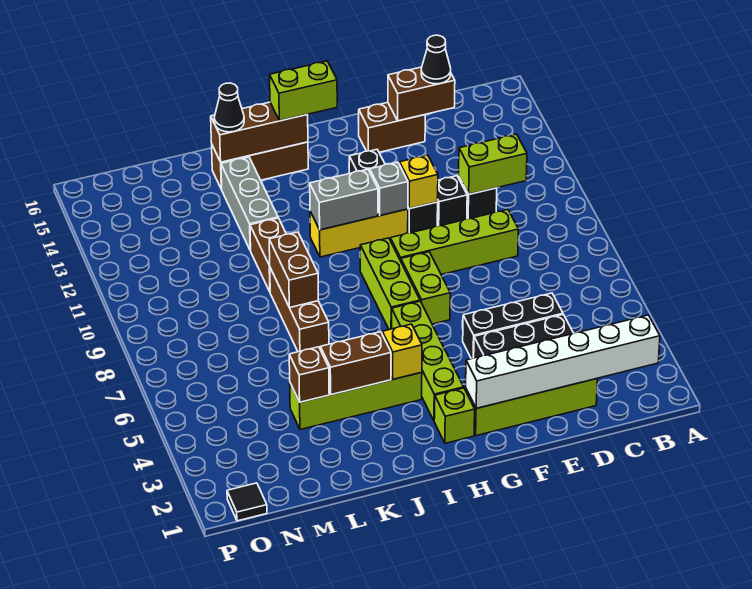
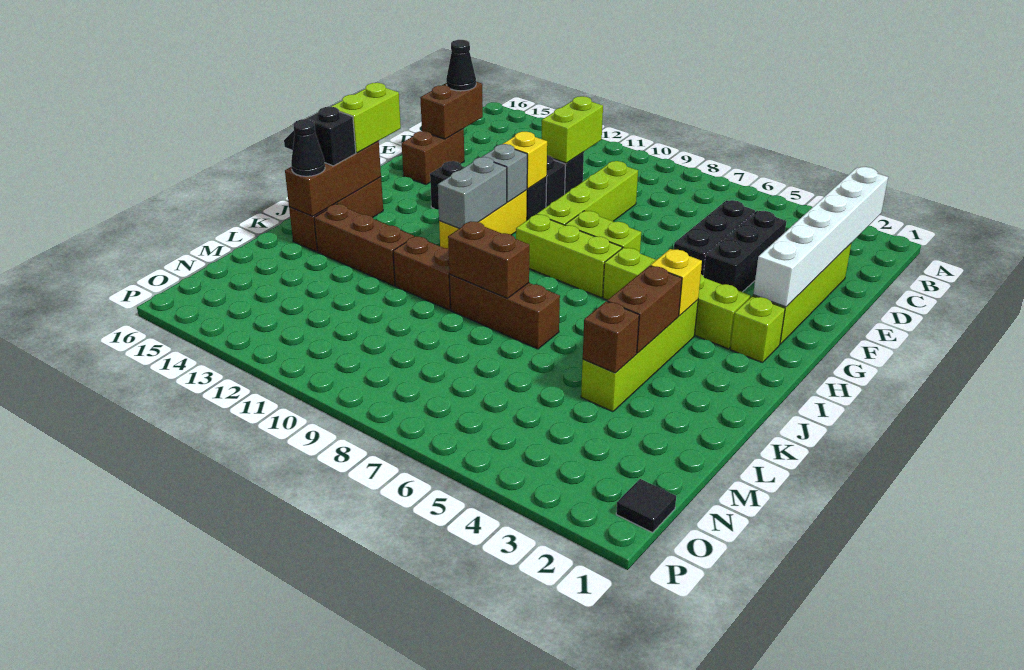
none -> black slope J15:J16 level 3 top 15
grey brick K12:K14 level 1 -> brown brick K12:K14 level 1

